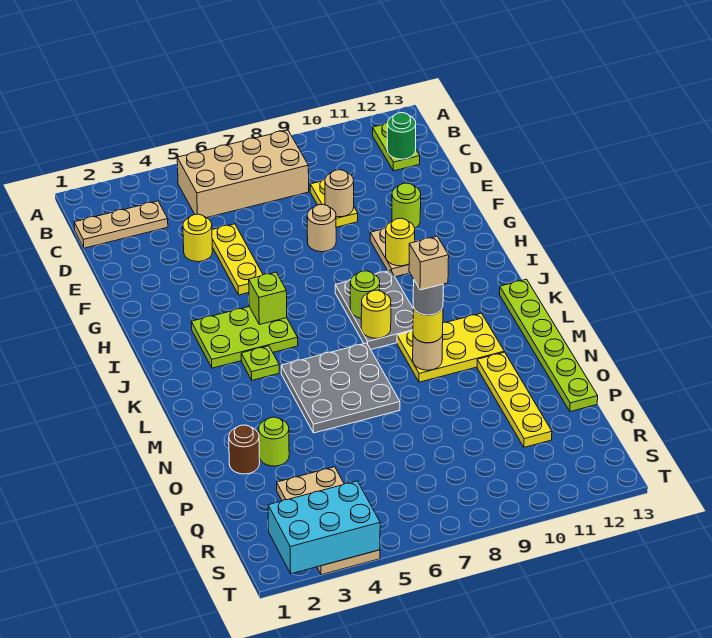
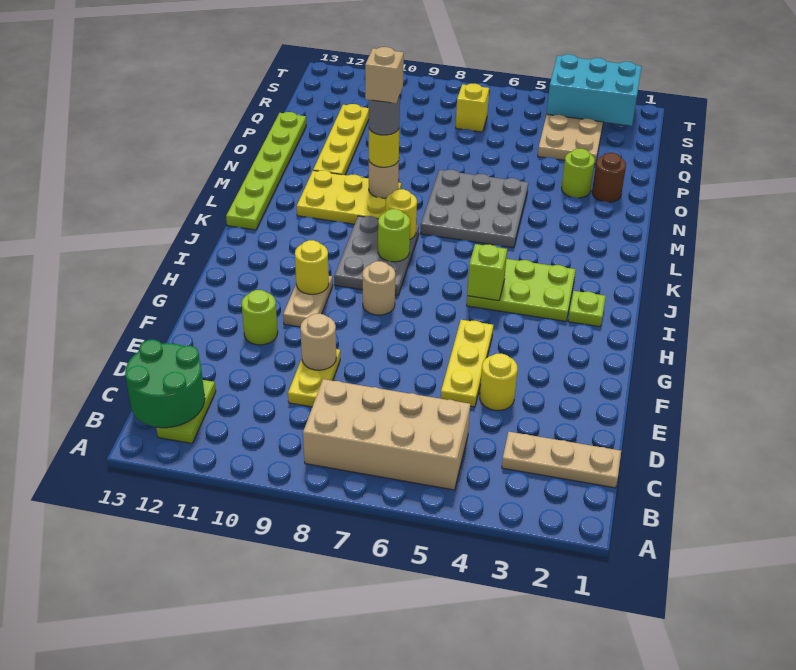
green round brick C12 level 2 -> green round brick B12:C13 level 2
tan round brick F8 level 1 -> tan round brick H8 level 1
lime plate K4 level 1 -> lime plate I2 level 1
none -> yellow brick R7 level 1

